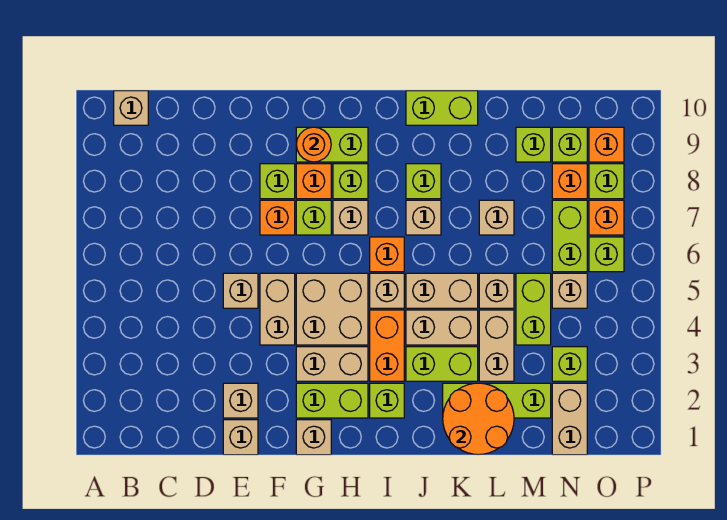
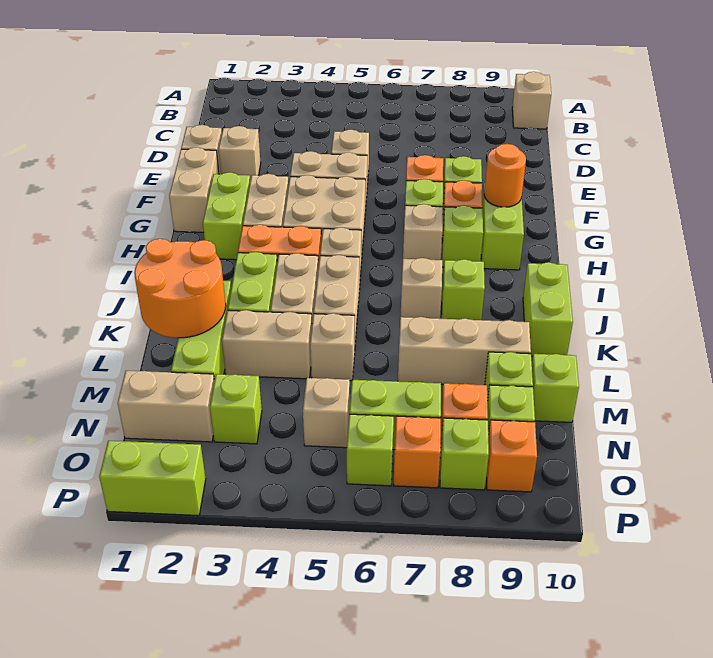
tan brick G1 level 1 -> tan brick F1:G1 level 1
lime brick I2 level 1 -> lime brick M10 level 1
orange brick I6 level 1 -> none
tan brick L7 level 1 -> tan brick L7:L9 level 1
lime brick M4:M5 level 1 -> lime brick P1:P2 level 1

